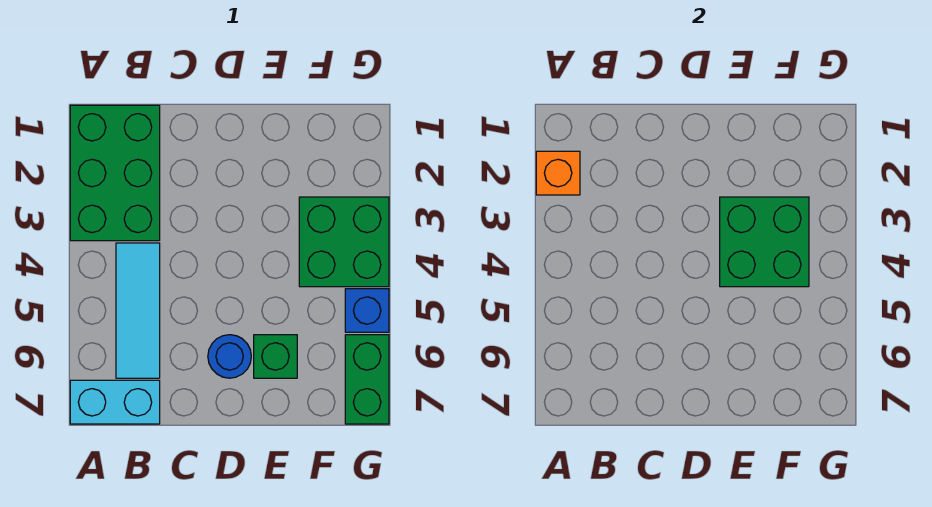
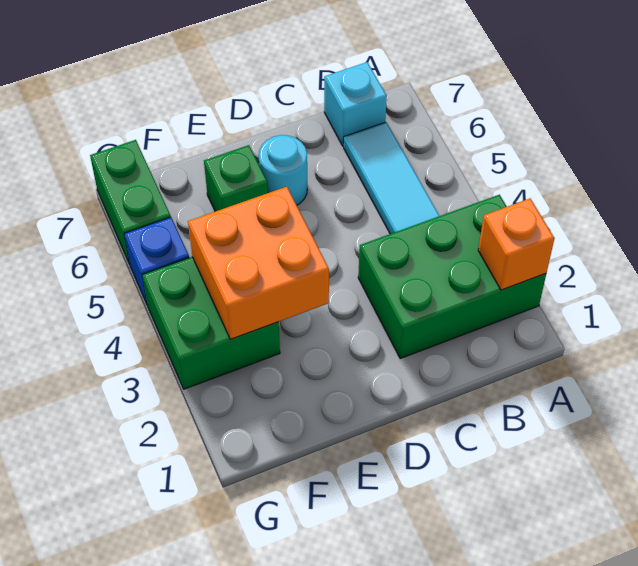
green brick A1:B3 level 1 -> green brick A2:C3 level 1
cyan brick A7:B7 level 1 -> cyan brick B7 level 1
blue round brick D6 level 1 -> cyan round brick D6 level 1
green brick E3:F4 level 2 -> orange brick E3:F4 level 2

